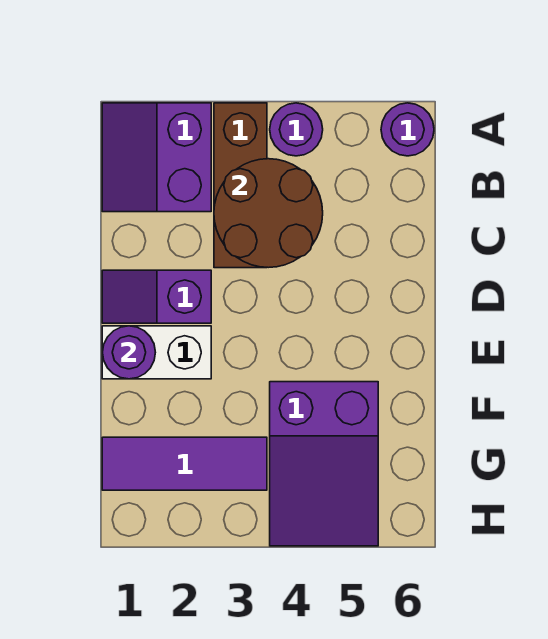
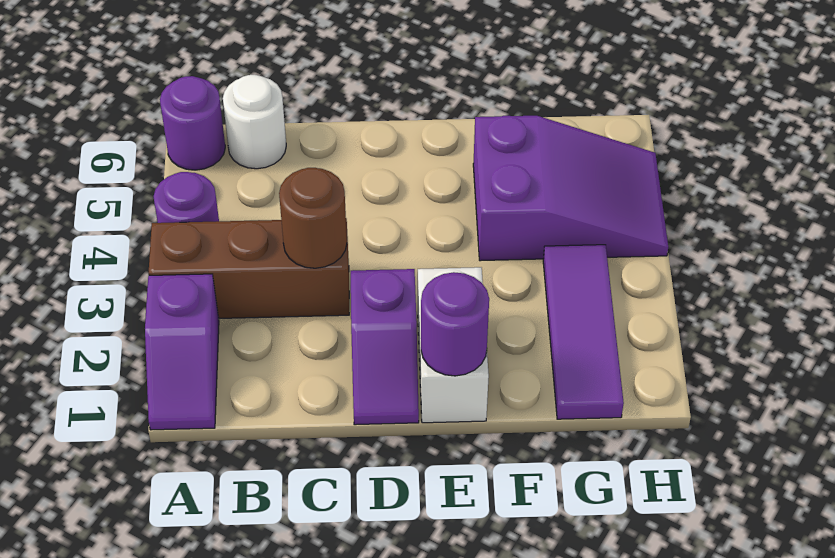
purple slope A1:B2 level 1 top 2 -> purple slope A1:A2 level 1 top 2
brown round brick B3:C4 level 2 -> brown round brick C3 level 2
none -> white round brick B6 level 1

